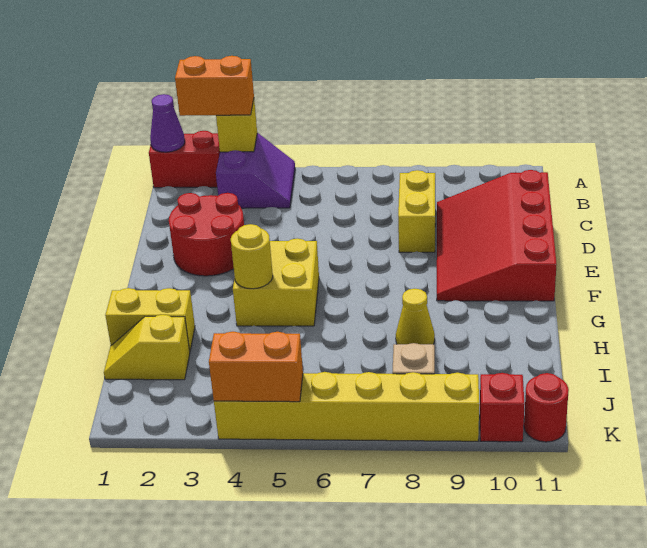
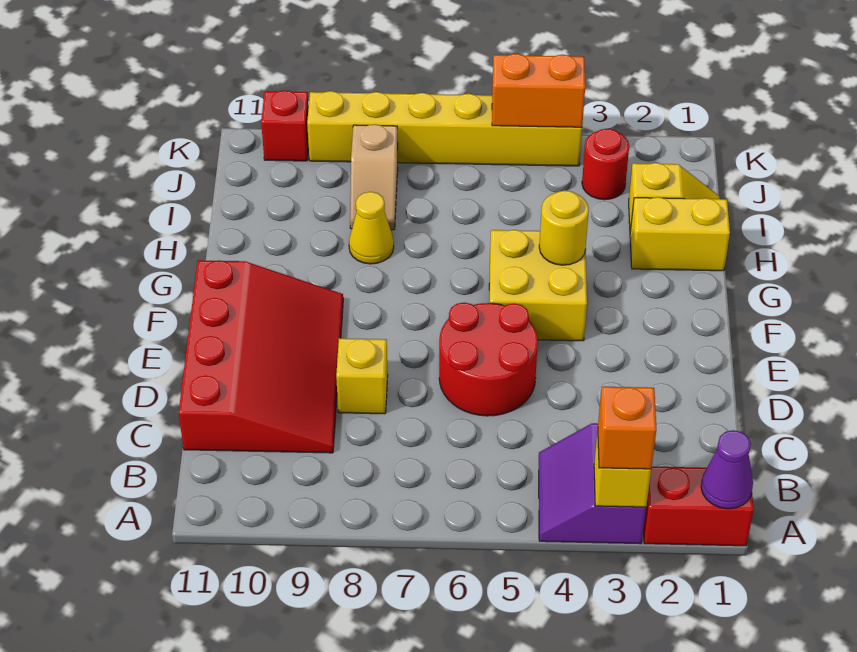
orange brick A2:A3 level 3 -> orange brick A3 level 3
yellow brick C8:D8 level 1 -> yellow brick D8 level 1
red round brick D2:E3 level 1 -> red round brick D5:E6 level 1
red round brick K11 level 1 -> red round brick J3 level 1

